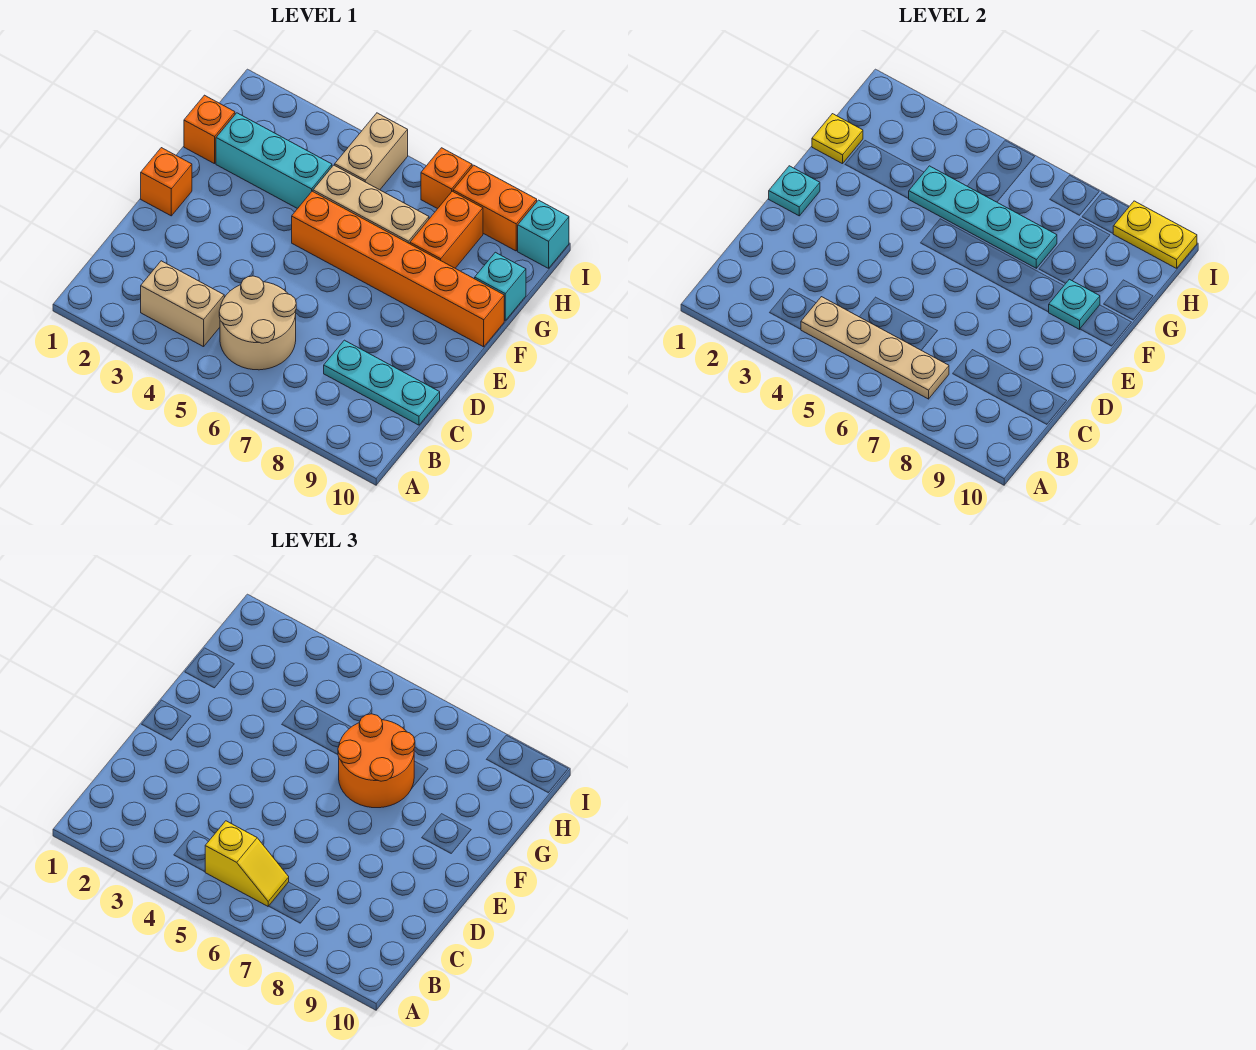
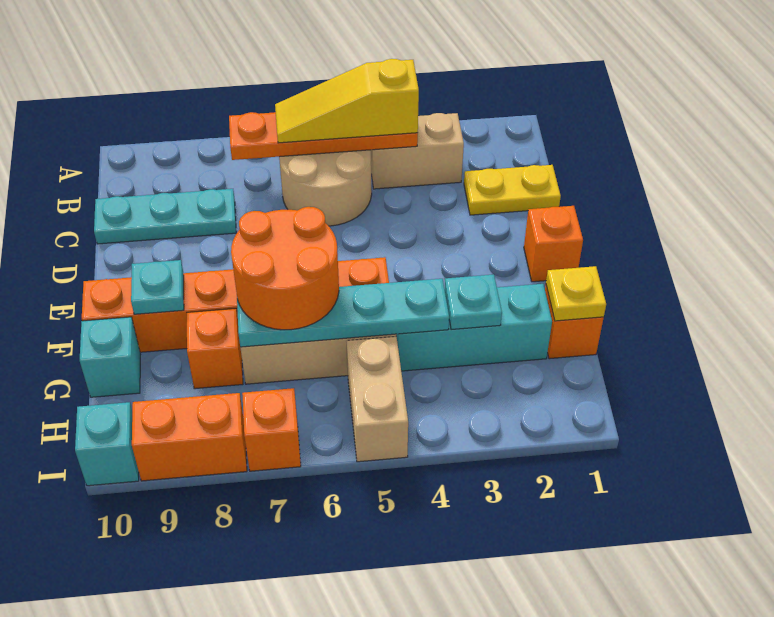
tan plate B4:B7 level 2 -> orange plate B4:B7 level 2
yellow slope B5:B6 level 3 top 5 -> yellow slope B4:B6 level 3 top 4
cyan plate E1 level 2 -> cyan plate G3 level 2
orange brick G8:H8 level 1 -> orange brick G8 level 1
yellow plate I9:I10 level 2 -> yellow plate C1:C2 level 1

